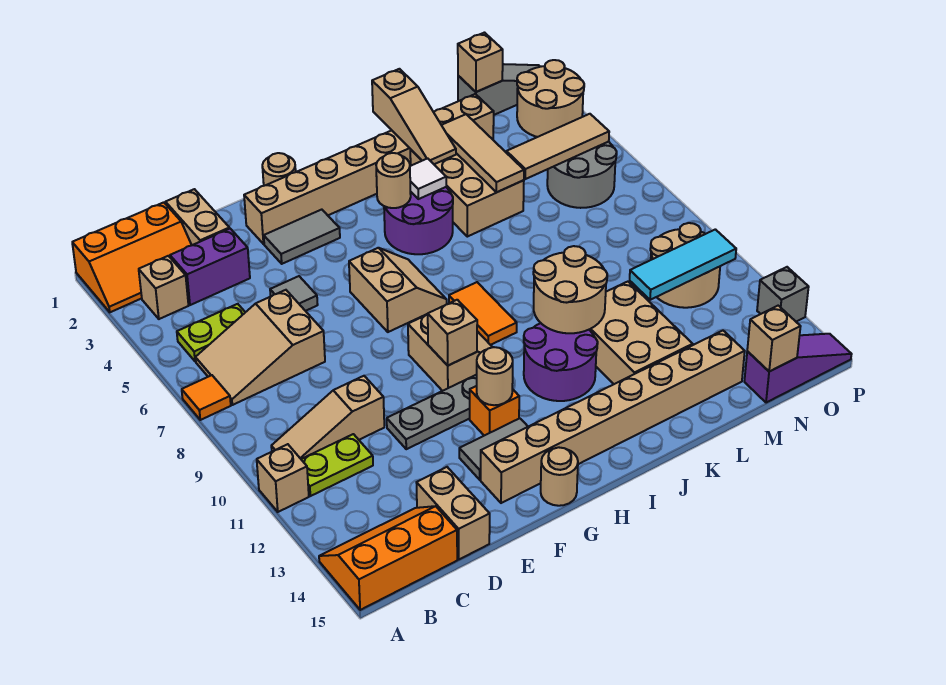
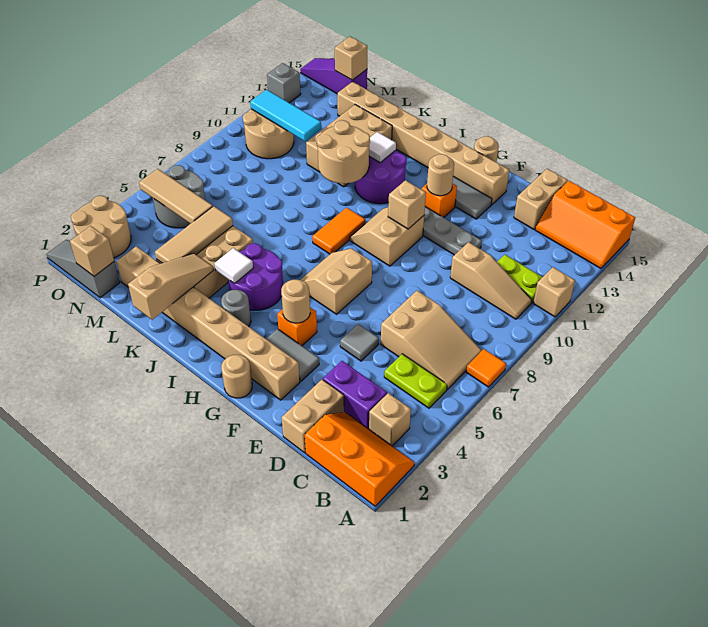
none -> orange brick G4 level 1
none -> grey round brick I3 level 1
tan round brick I4 level 2 -> tan round brick G4 level 2
none -> white tile J12 level 2

